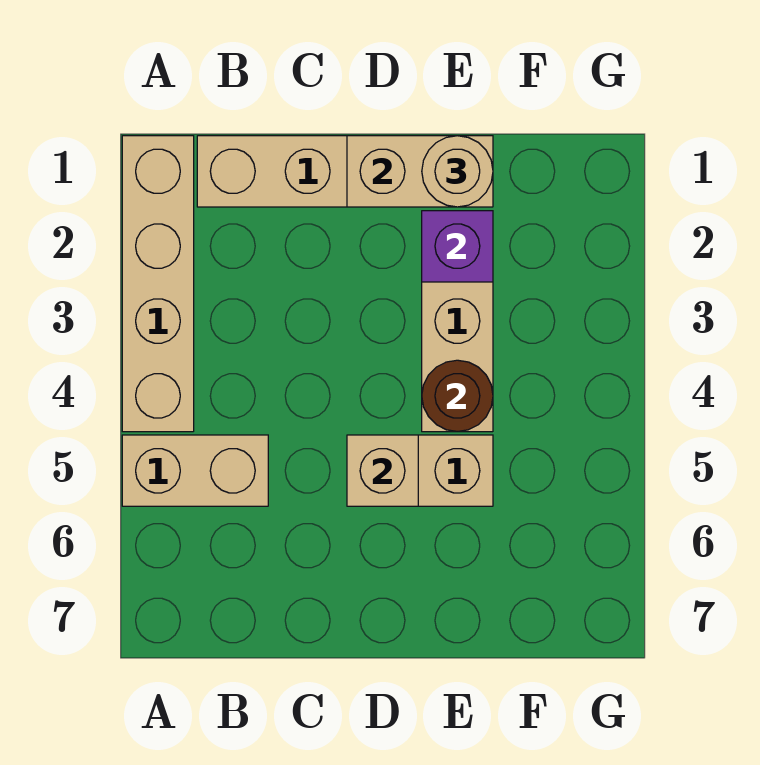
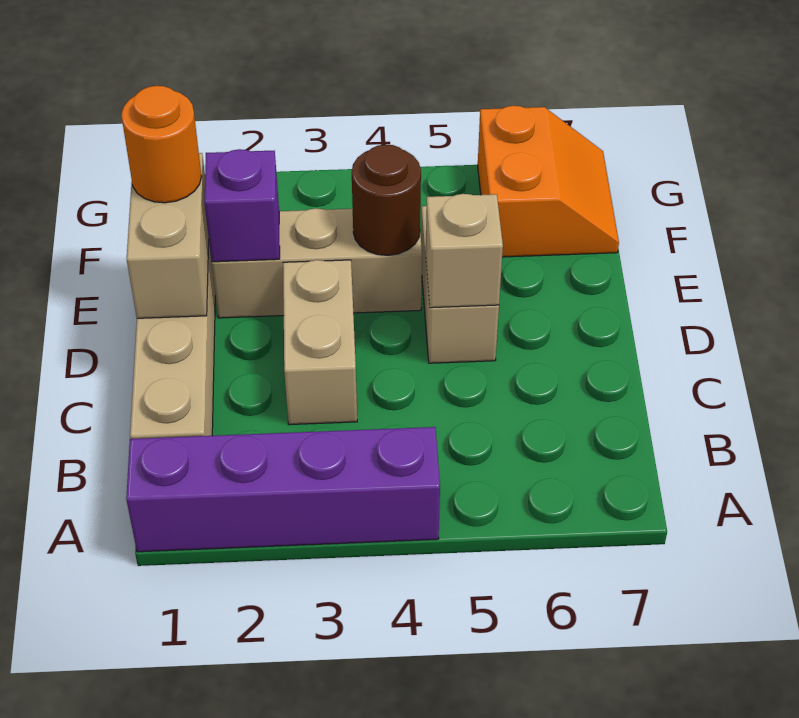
tan brick A1:A4 level 1 -> purple brick A1:A4 level 1
tan brick A5:B5 level 1 -> tan brick C3:D3 level 1
tan round brick E1 level 3 -> orange round brick E1 level 3
none -> orange slope F6:G7 level 1 top 6

